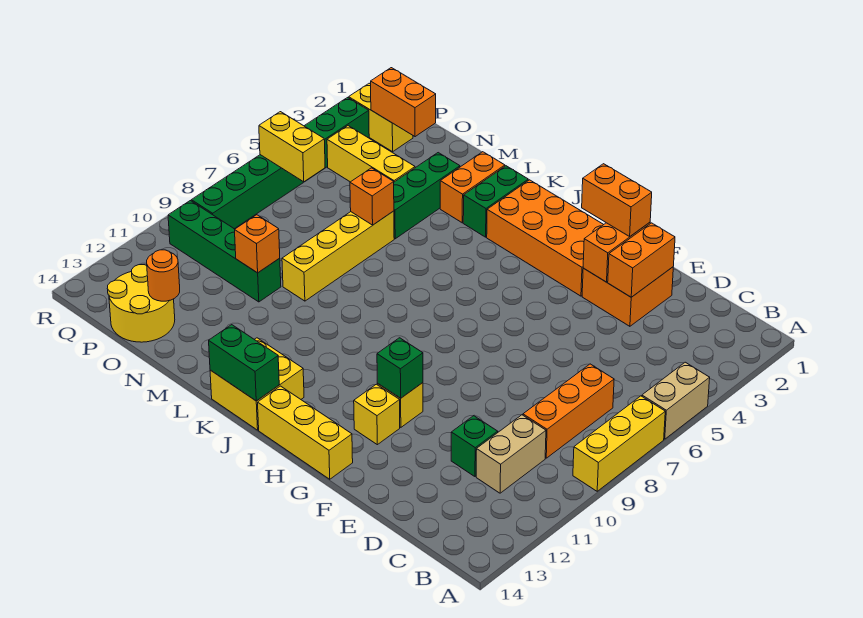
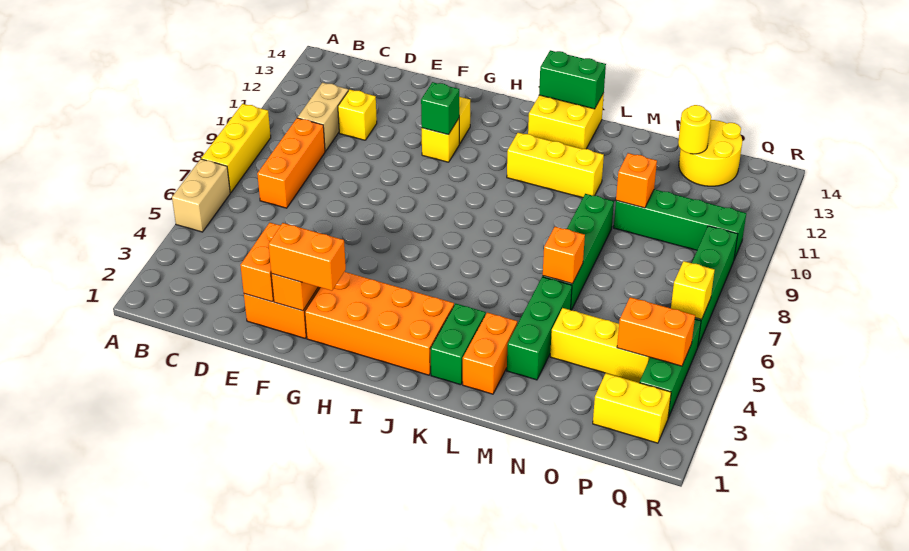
green brick D11 level 1 -> yellow brick D11 level 1
yellow brick G14:I14 level 1 -> yellow brick J11:L11 level 1
yellow brick M6:M9 level 1 -> green brick M6:M9 level 1
orange brick O2:P2 level 2 -> orange brick P4:Q4 level 2
orange round brick O13 level 2 -> yellow round brick O13 level 2
yellow brick P6:Q6 level 2 -> yellow brick Q6 level 2

